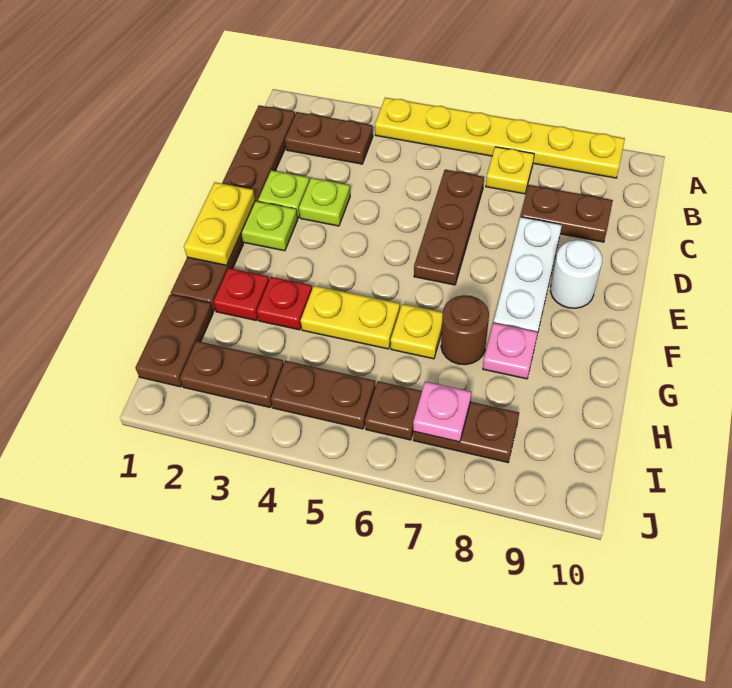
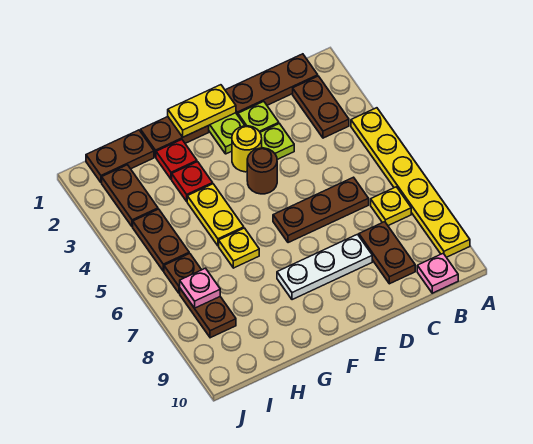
none -> yellow round brick E3 level 1
white round brick E9 level 1 -> none
brown round brick G7 level 1 -> brown round brick E4 level 1
pink plate G8 level 1 -> pink plate B10 level 1

